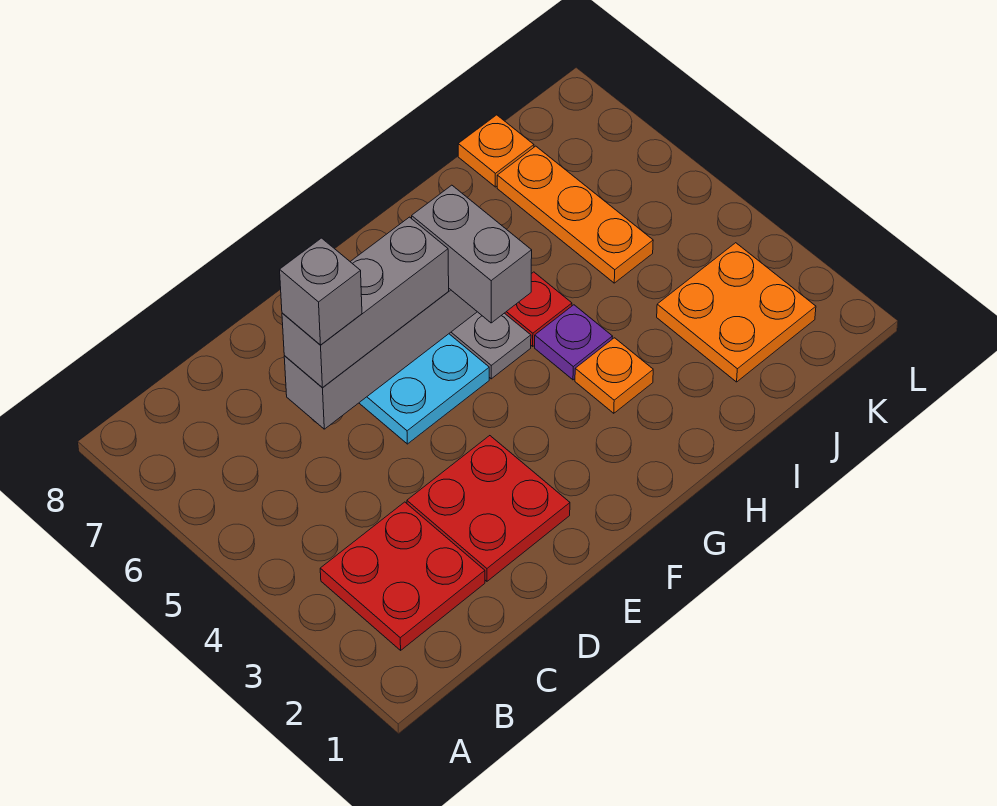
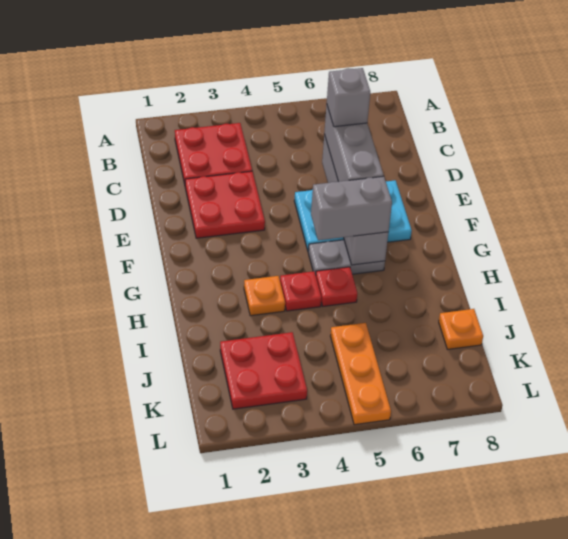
purple plate H4 level 1 -> red plate H4 level 1
orange plate J2:K3 level 1 -> red plate J2:K3 level 1
orange plate J5:J7 level 1 -> orange plate J5:L5 level 1

